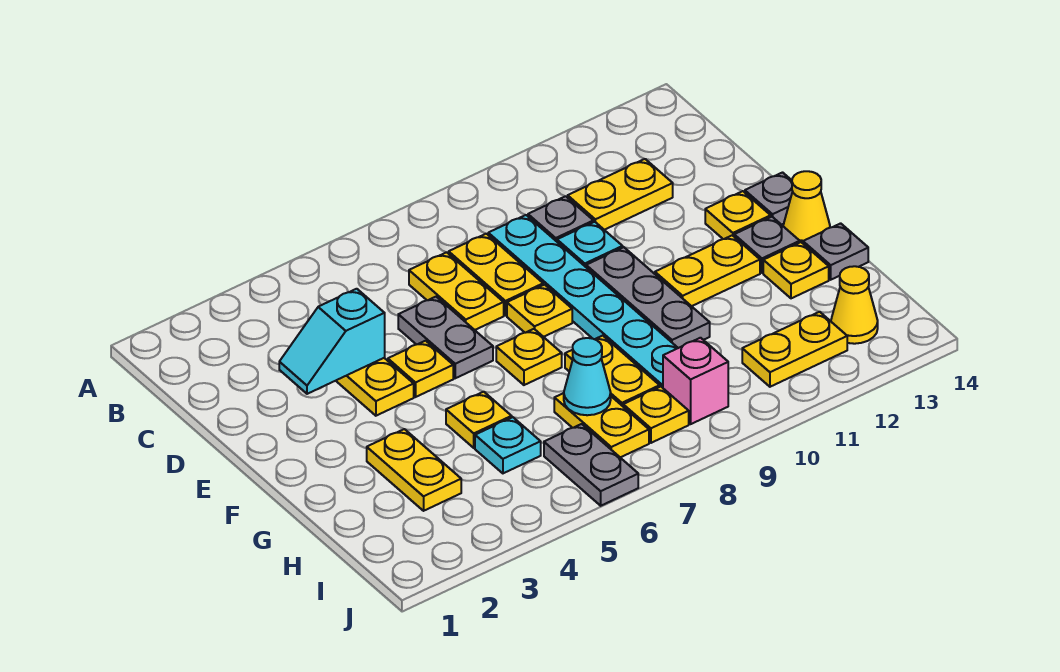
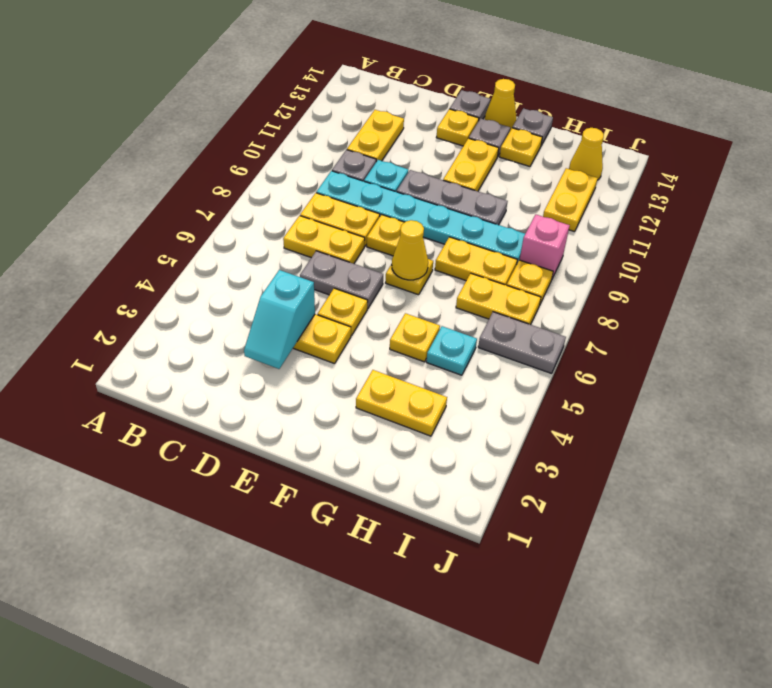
none -> yellow cone F7 level 2
cyan cone H7 level 2 -> none

